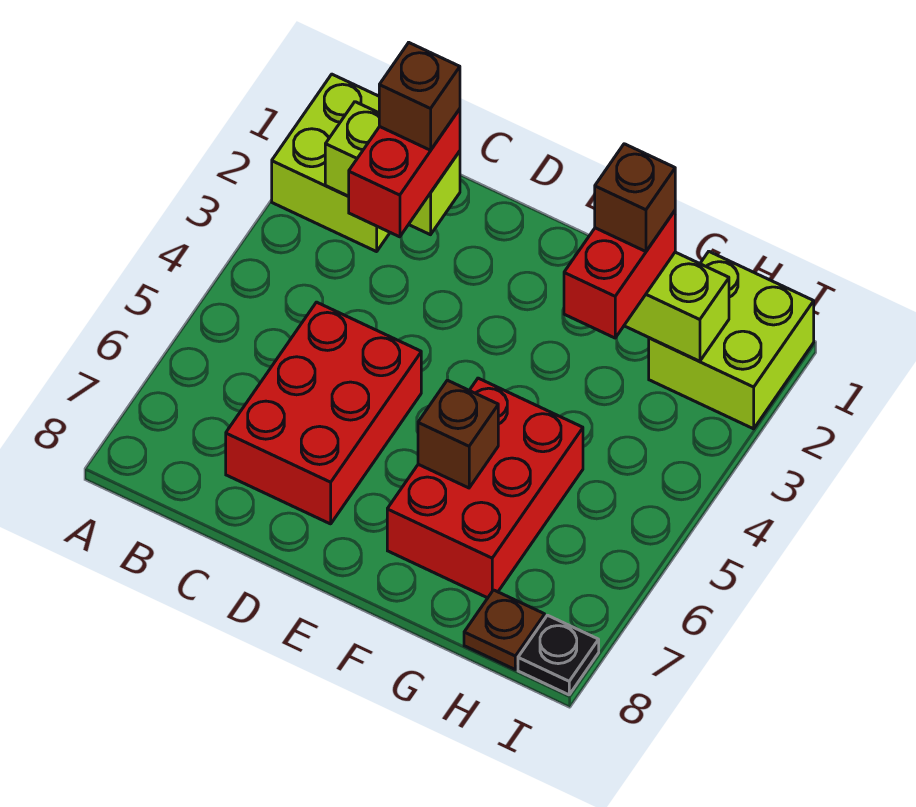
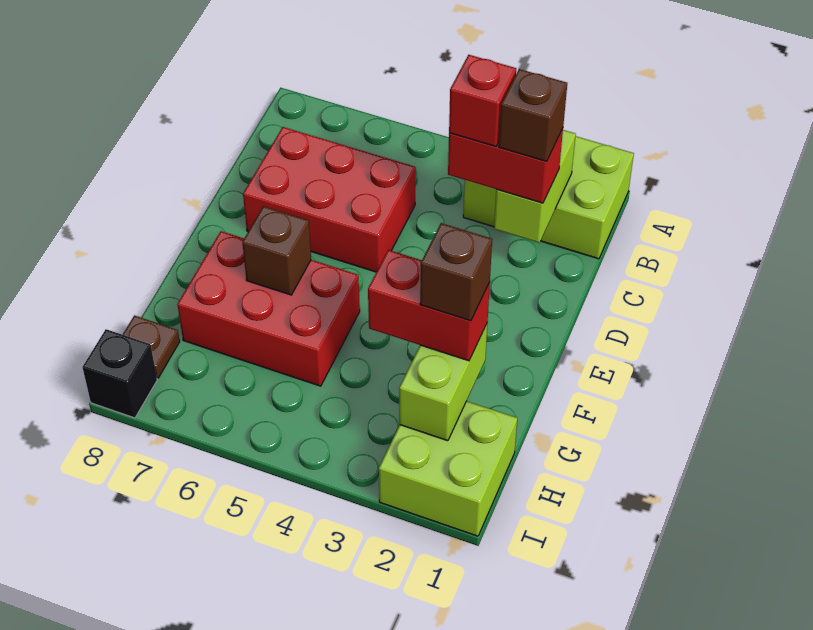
lime brick A1:B2 level 1 -> lime brick A1:B3 level 1
none -> red brick C3 level 4
black plate I8 level 1 -> black brick I8 level 1

